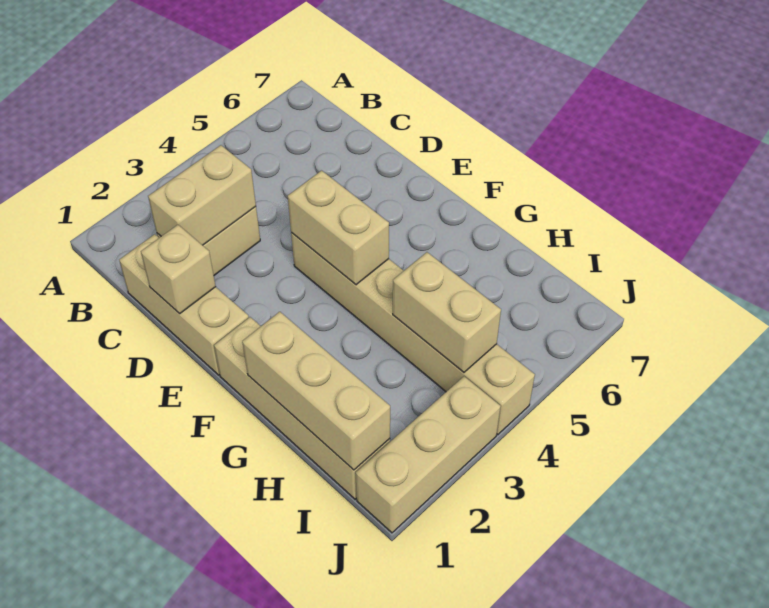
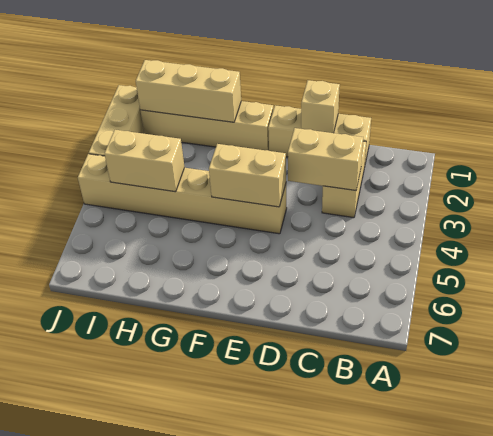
tan brick C2:C3 level 2 -> tan brick C3:D3 level 2

